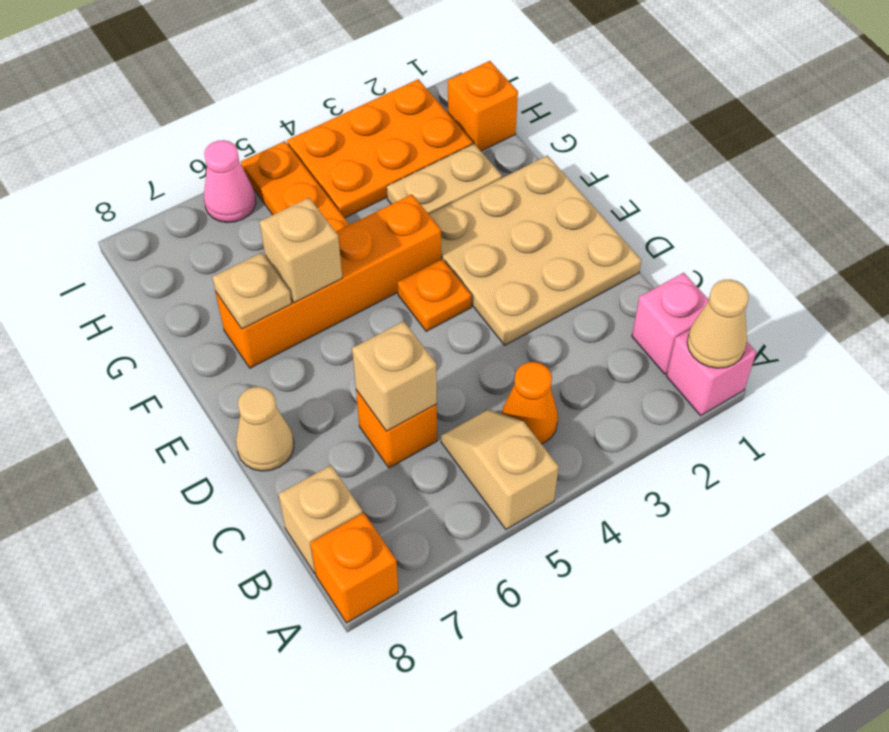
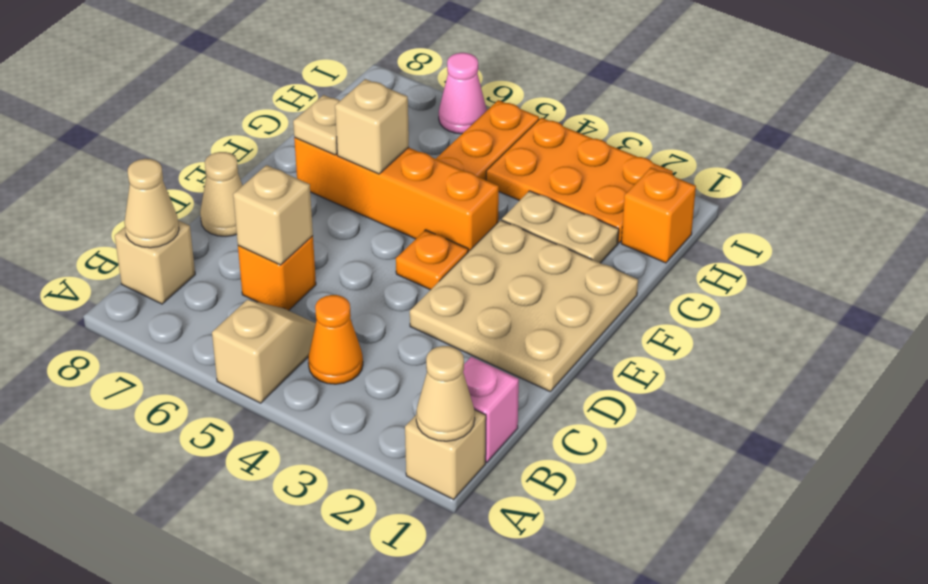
pink brick A1 level 1 -> tan brick A1 level 1
orange brick A8 level 1 -> none
none -> tan cone B8 level 2

